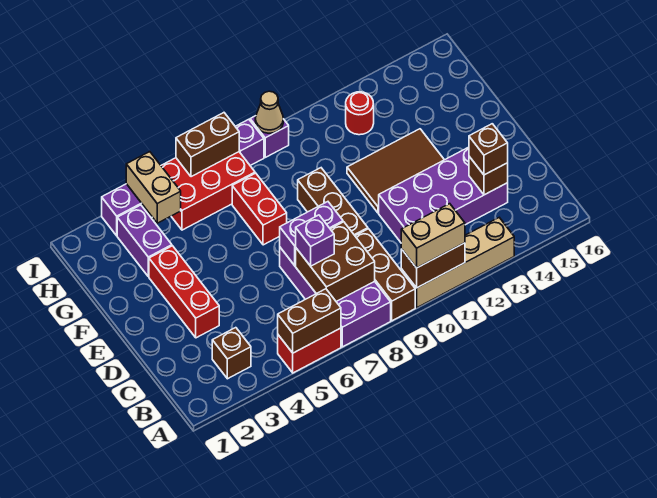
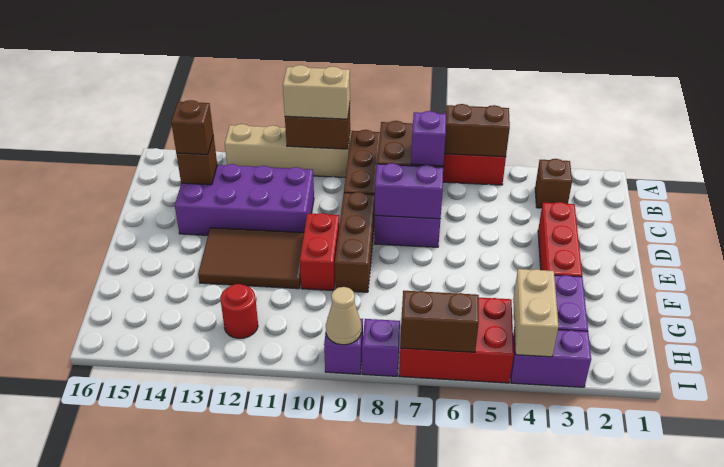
red brick F7:G7 level 1 -> red brick E10:F10 level 1

